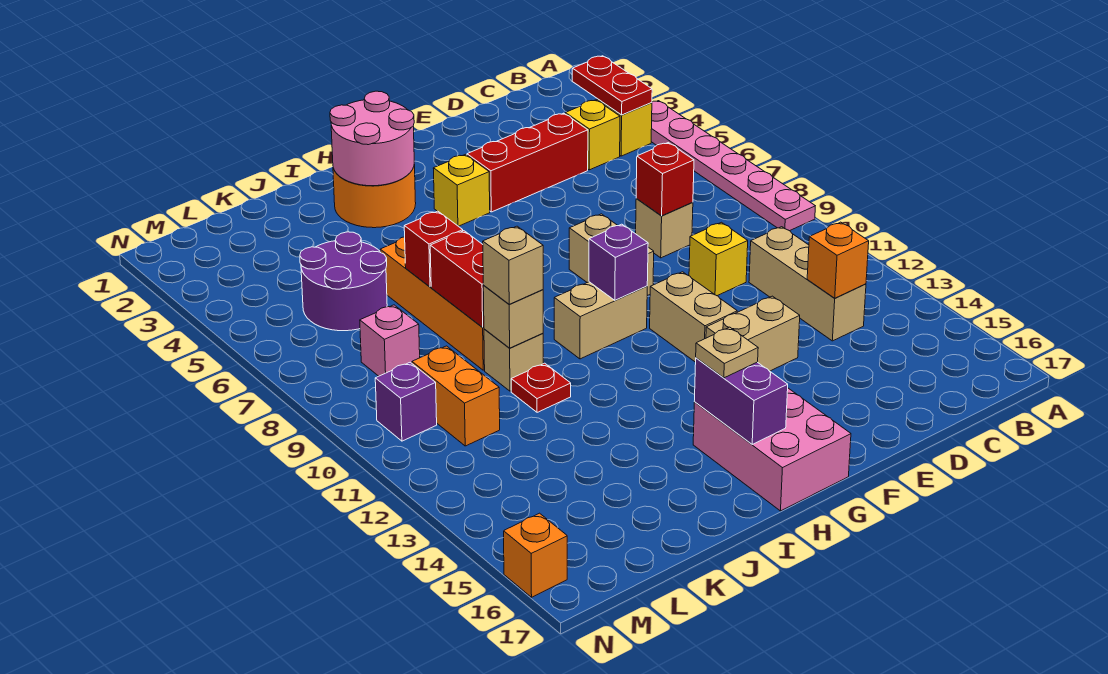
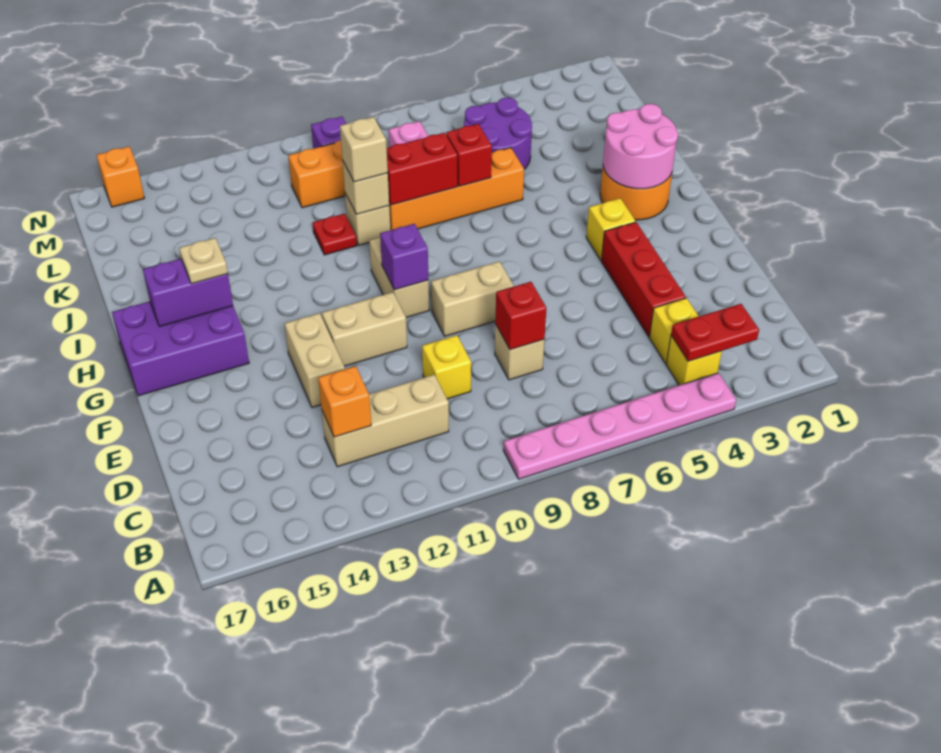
pink brick G15:H17 level 1 -> purple brick G15:H17 level 1

